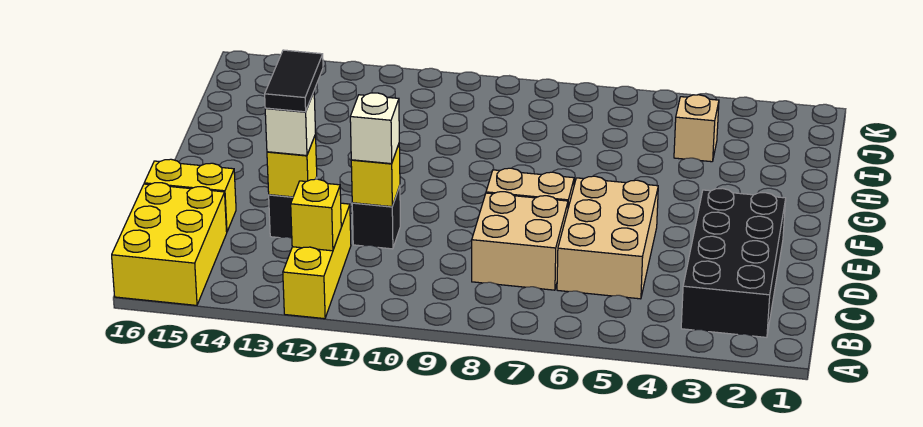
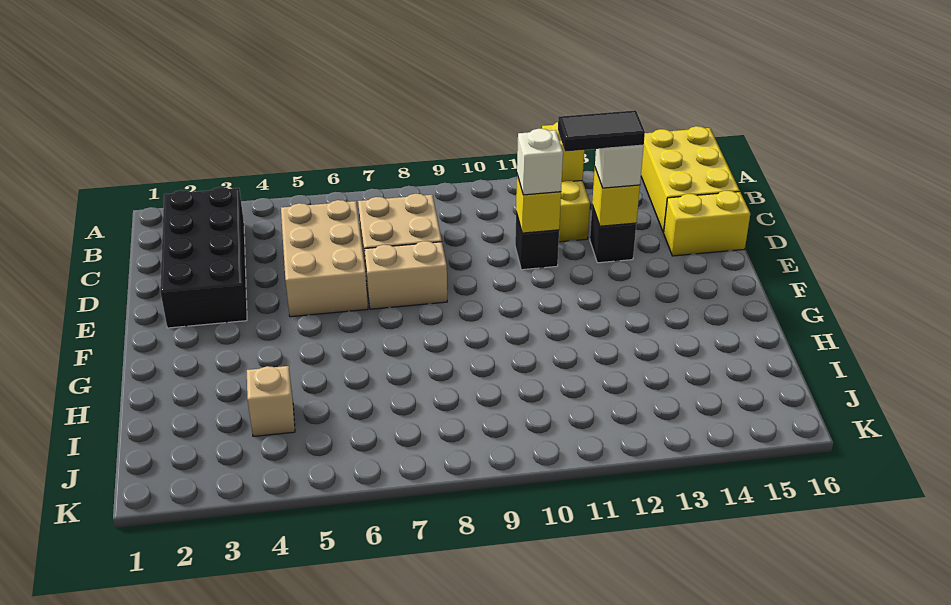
black tile D13:E13 level 4 -> black tile D12:D13 level 4

